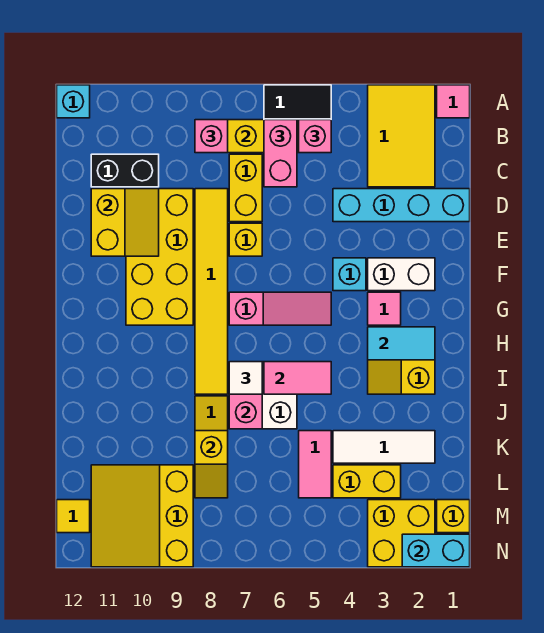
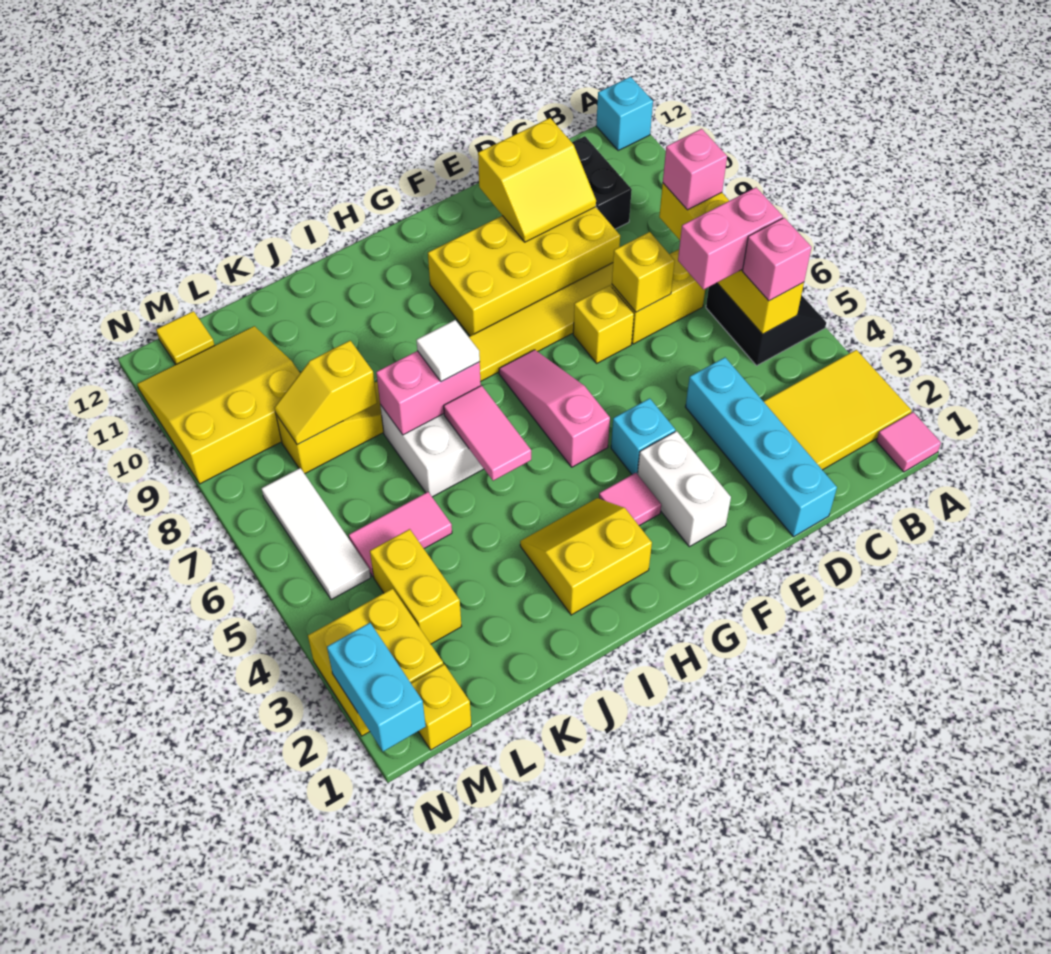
none -> yellow brick D7 level 2
pink slope G5:G7 level 1 top 7 -> pink slope G5:G7 level 1 top 5
cyan tile H2:H3 level 2 -> none
white tile K2:K4 level 1 -> white tile M5:M7 level 1

